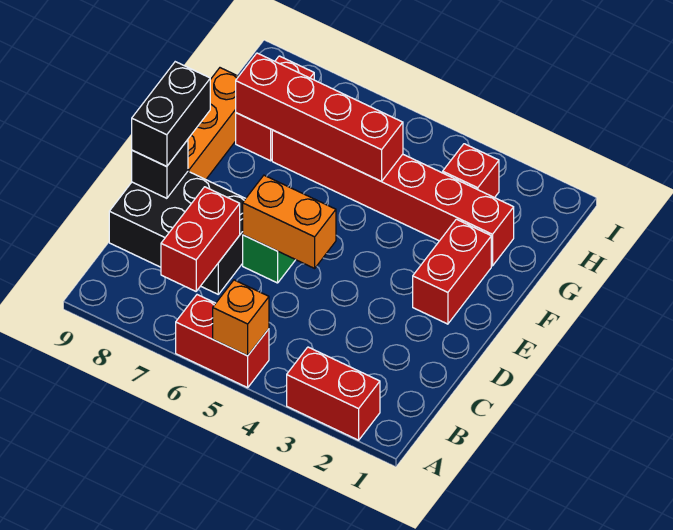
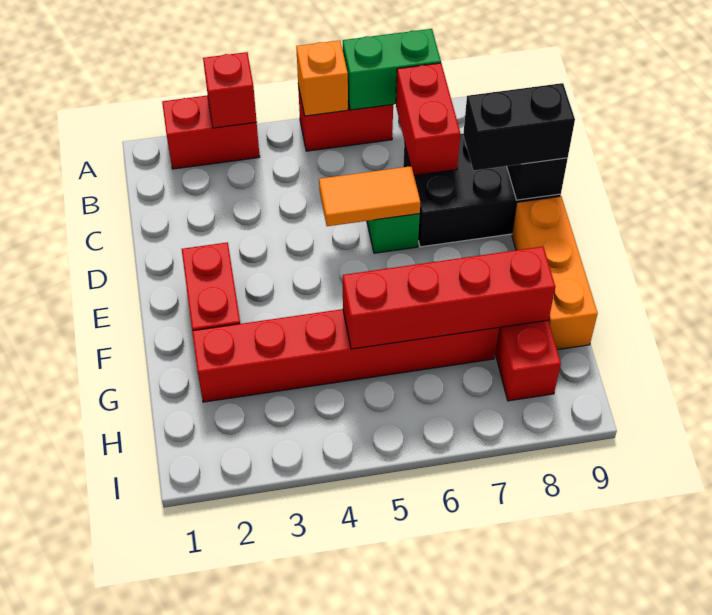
none -> green brick A6:A7 level 2
orange brick D5:D6 level 2 -> orange tile D5:D6 level 2
black brick D9:E9 level 3 -> black brick D8:D9 level 3
red brick H3 level 1 -> red brick A3 level 2

